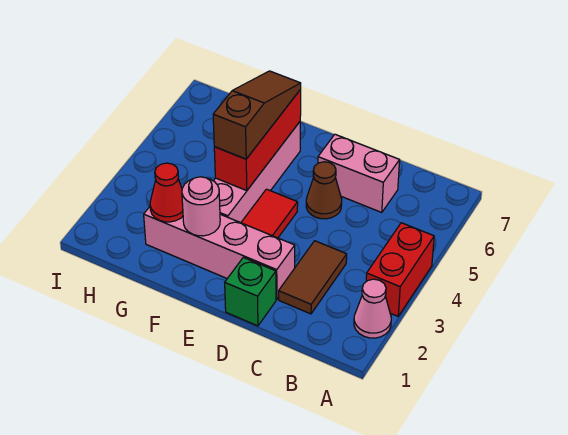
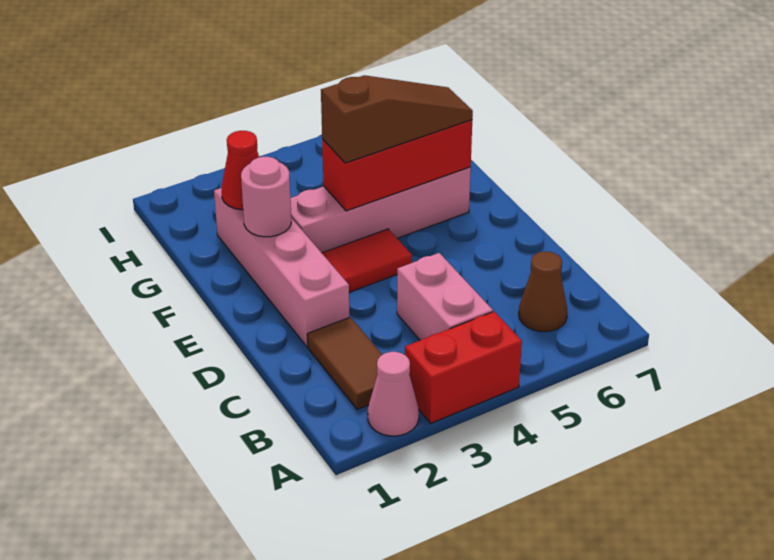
brown tile C2:C3 level 1 -> brown tile B2:C2 level 1
pink brick C6:D6 level 1 -> pink brick B4:C4 level 1
green brick D1 level 1 -> none
brown cone D5 level 1 -> brown cone B6 level 1

